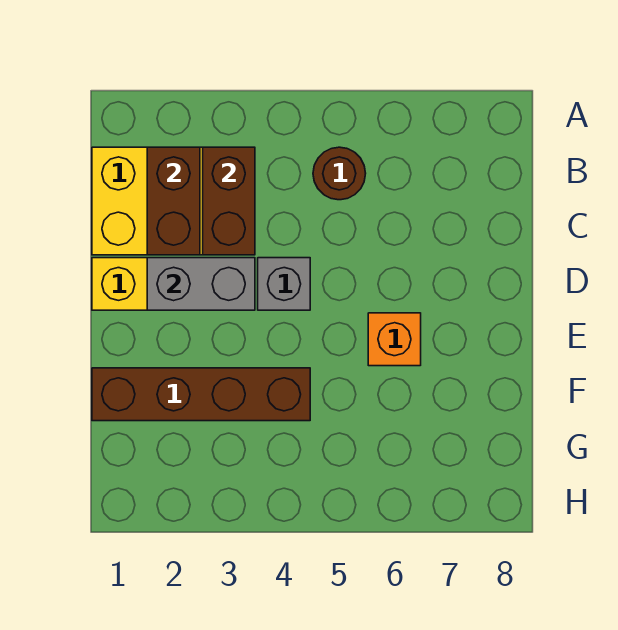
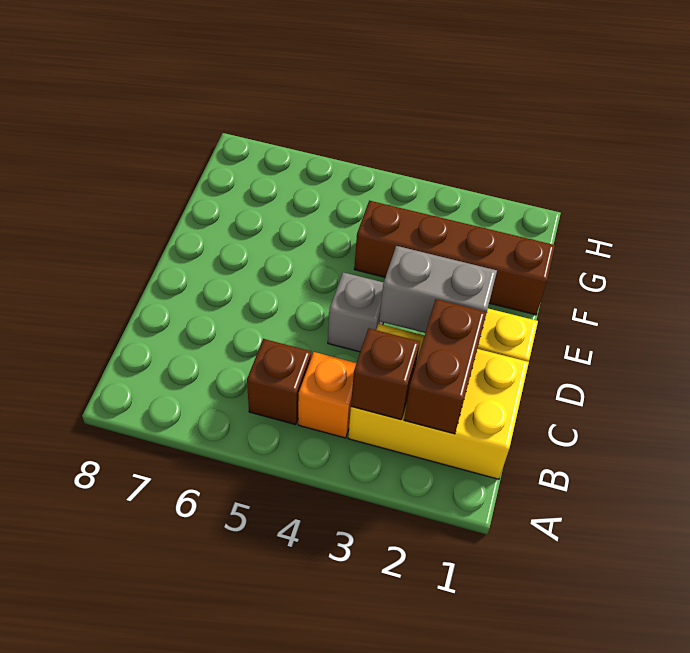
brown brick B3:C3 level 2 -> brown brick B3 level 2
brown round brick B5 level 1 -> brown brick B5 level 1
orange brick E6 level 1 -> orange brick B4 level 1

